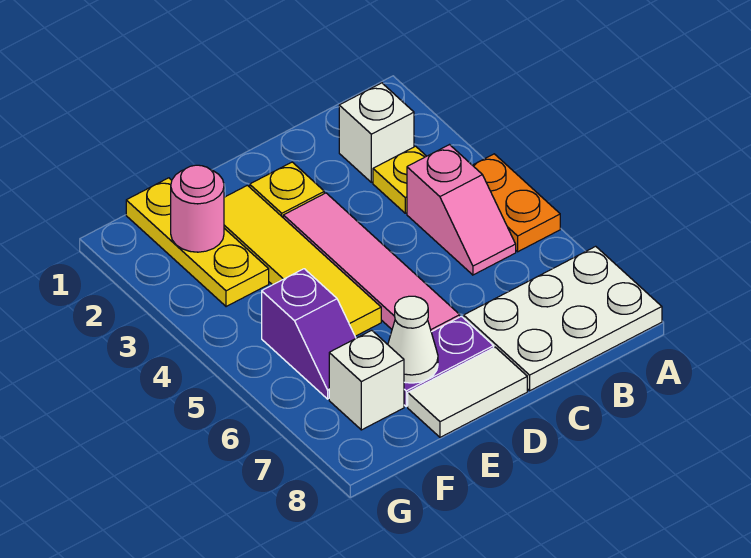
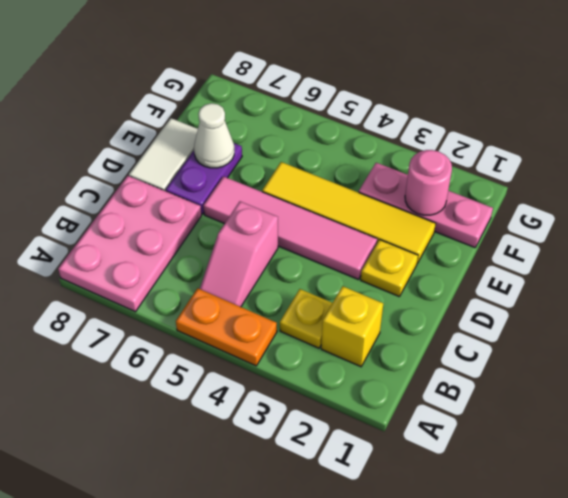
white plate A7:C8 level 1 -> pink plate A7:C8 level 1
white brick B2 level 1 -> yellow brick B2 level 1
pink slope B4:B5 level 1 top 4 -> pink slope B5:C5 level 1 top C
yellow plate F1:F3 level 1 -> pink plate F1:F3 level 1
purple slope F5:F6 level 1 top 5 -> none
white brick F7 level 1 -> none

